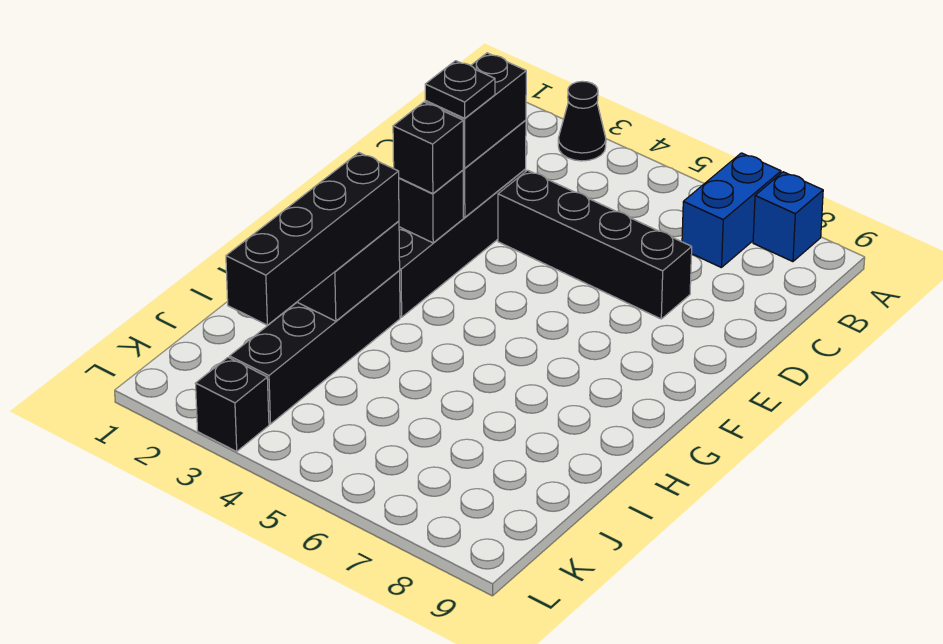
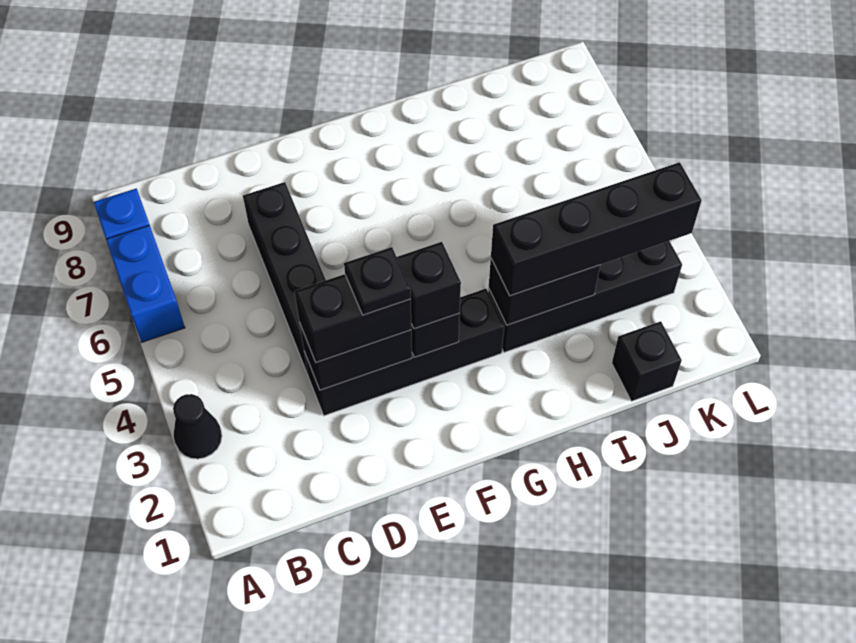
blue brick A7:B7 level 1 -> blue brick A6:A7 level 1
black brick L3 level 1 -> black brick J1 level 1

